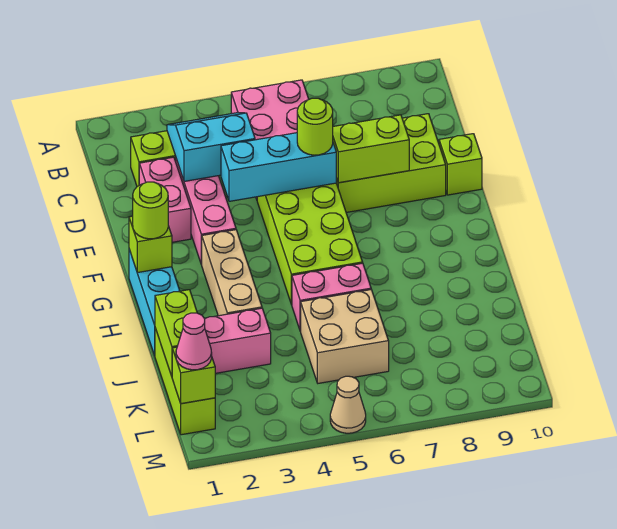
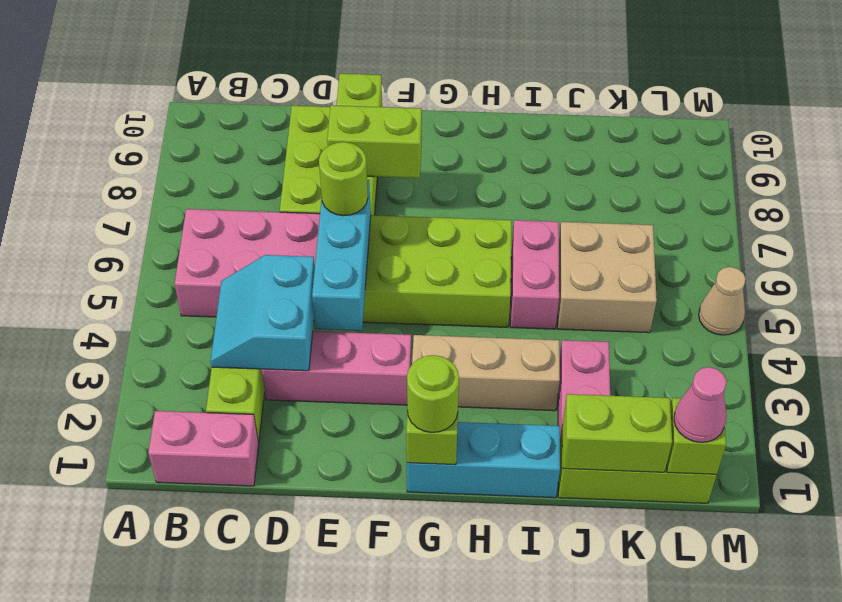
pink brick D2:E2 level 1 -> pink brick B1:C1 level 1
lime brick E7:E8 level 2 -> lime brick E8:F8 level 2

